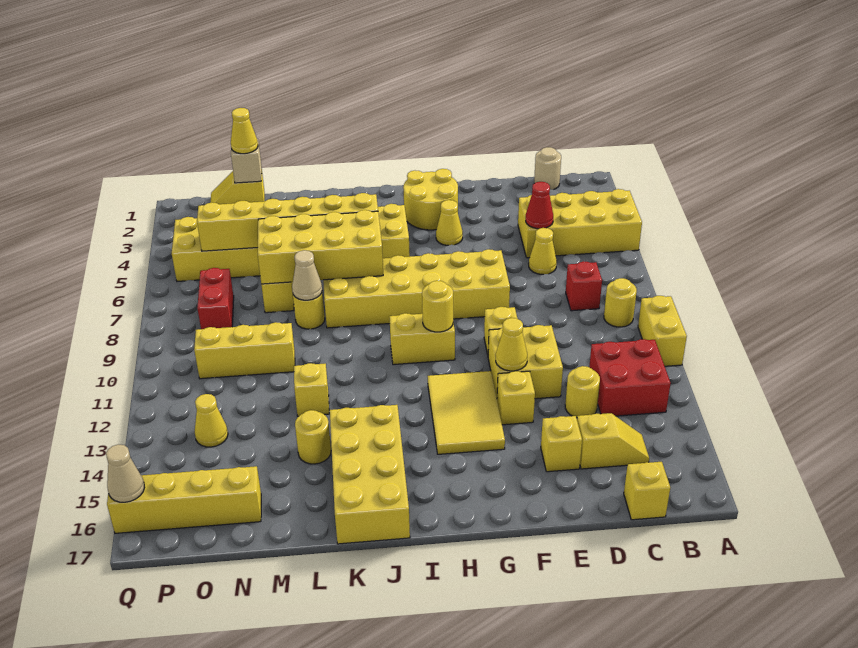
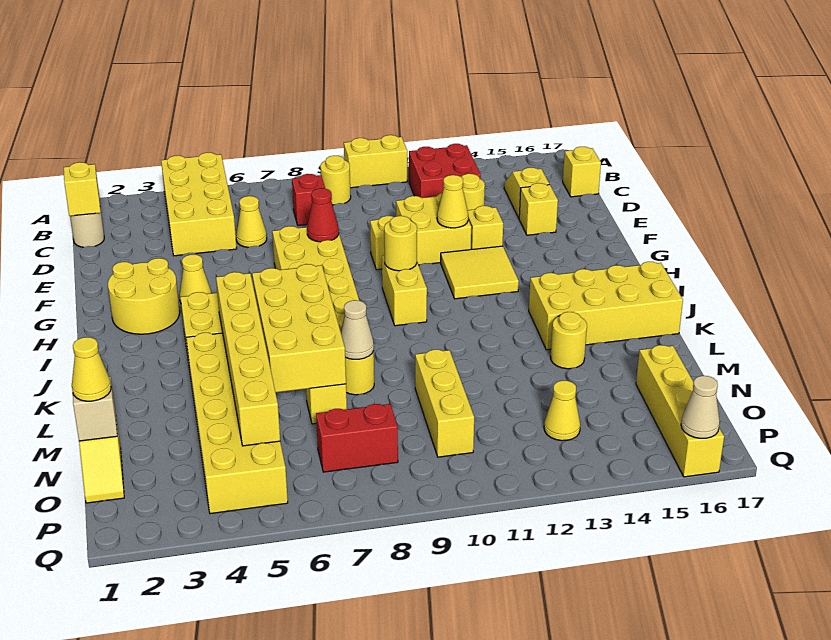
red cone D5 level 2 -> red cone F8 level 2
yellow tile G12:H14 level 1 -> yellow tile G12:H13 level 1
yellow brick L12 level 1 -> yellow brick C1 level 2

